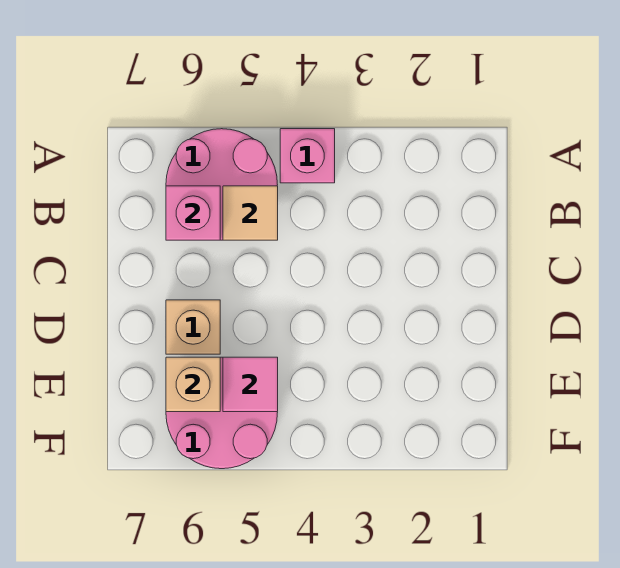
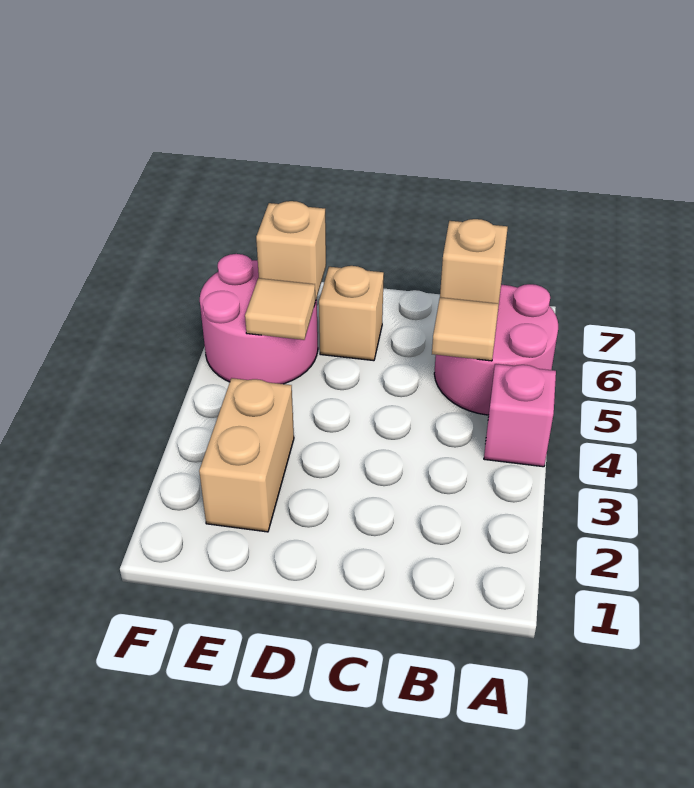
pink brick B6 level 2 -> tan brick B6 level 2
none -> tan brick E2:E3 level 1
pink tile E5 level 2 -> tan tile E5 level 2

